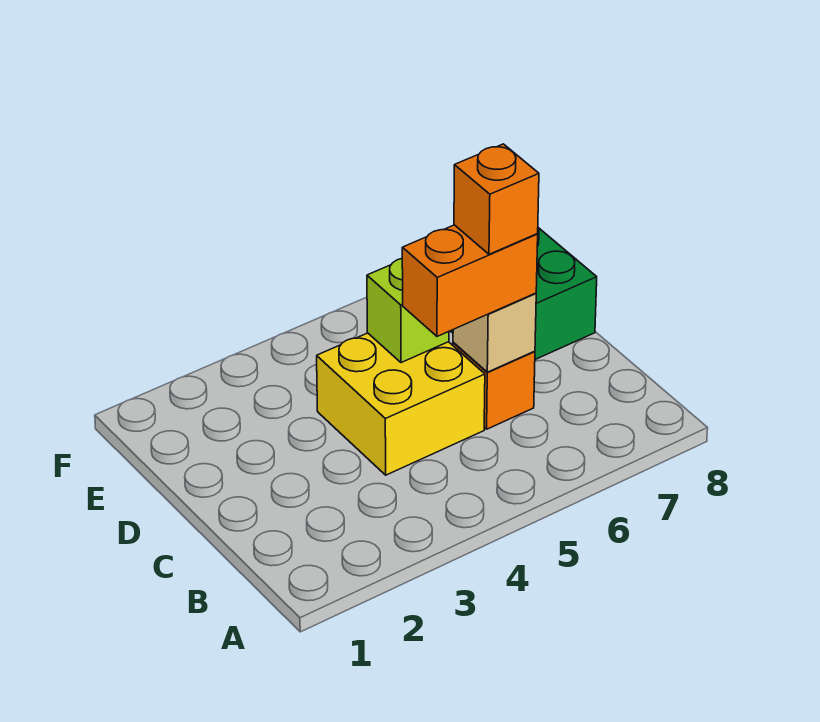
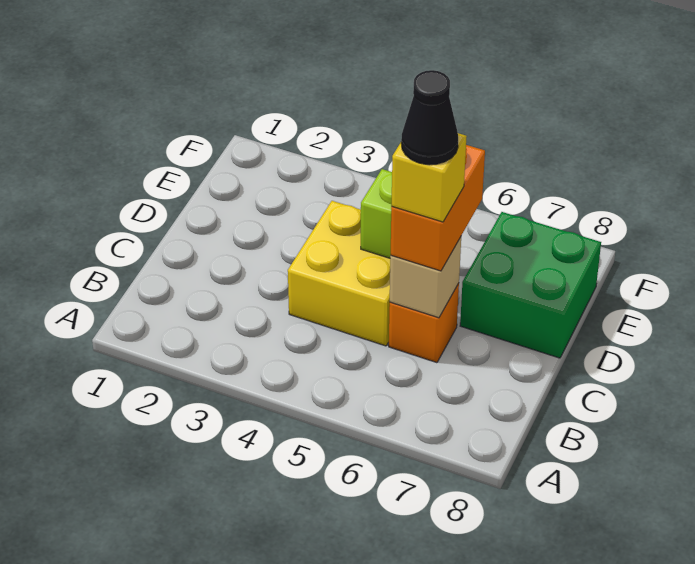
orange brick C5:C6 level 3 -> orange brick C6:D6 level 3
orange brick C6 level 4 -> yellow brick C6 level 4
none -> black cone C6 level 5

